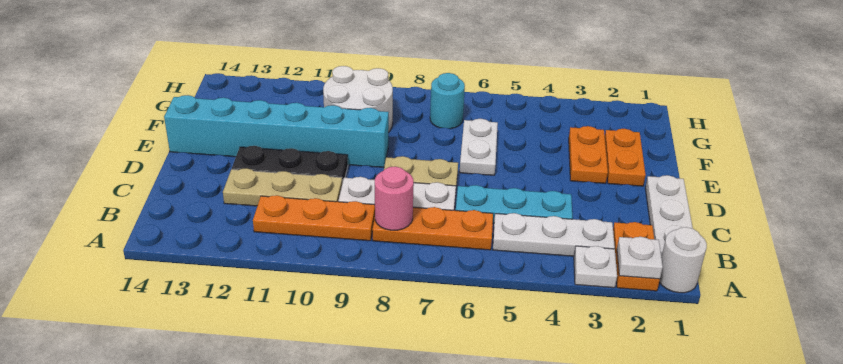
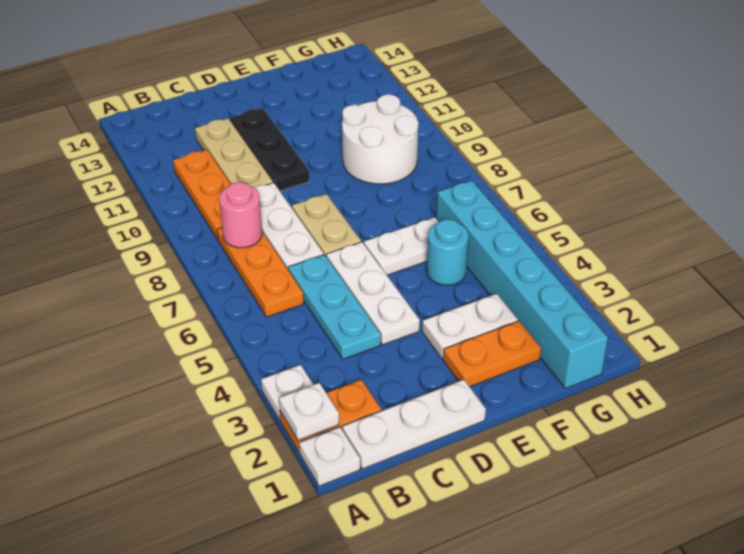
white round brick A1 level 1 -> white plate A1 level 1
white plate B3:B5 level 1 -> white plate D4:D6 level 1
orange plate E3:F3 level 1 -> white plate E3:F3 level 1
cyan brick E9:E14 level 1 -> cyan brick G1:G6 level 1
cyan round brick G7 level 1 -> cyan round brick F5 level 1

